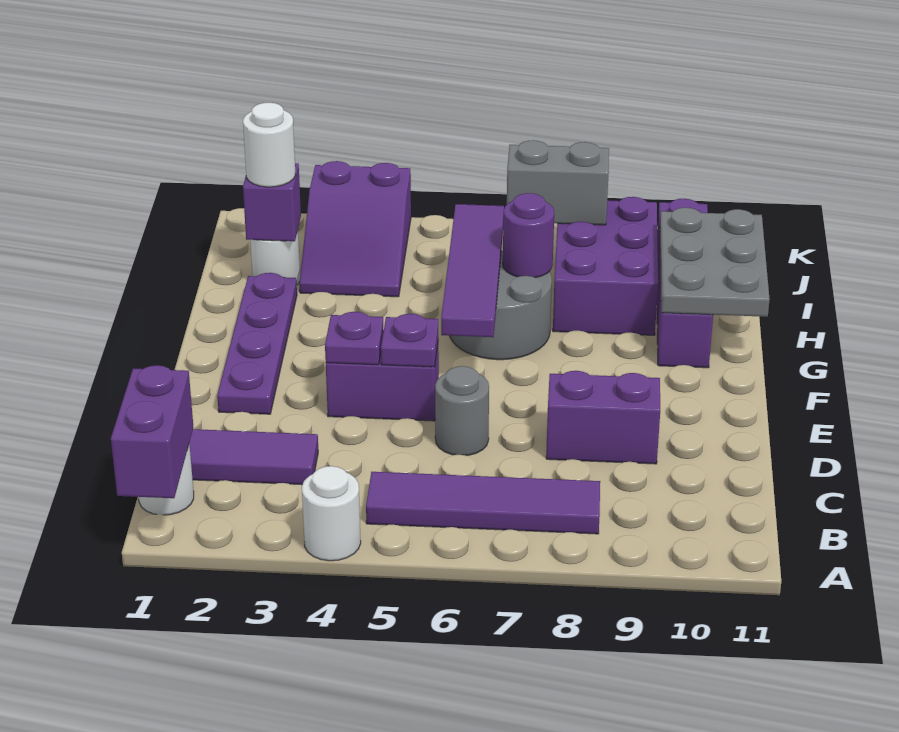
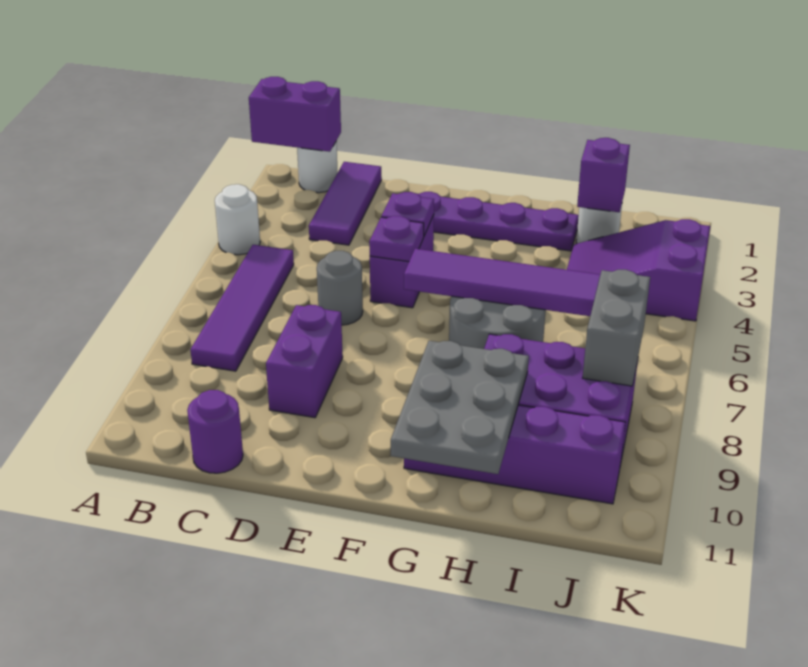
grey plate G10:I11 level 2 -> grey plate G9:H11 level 2
purple round brick H7 level 2 -> purple round brick C11 level 1
white round brick I2 level 3 -> none

